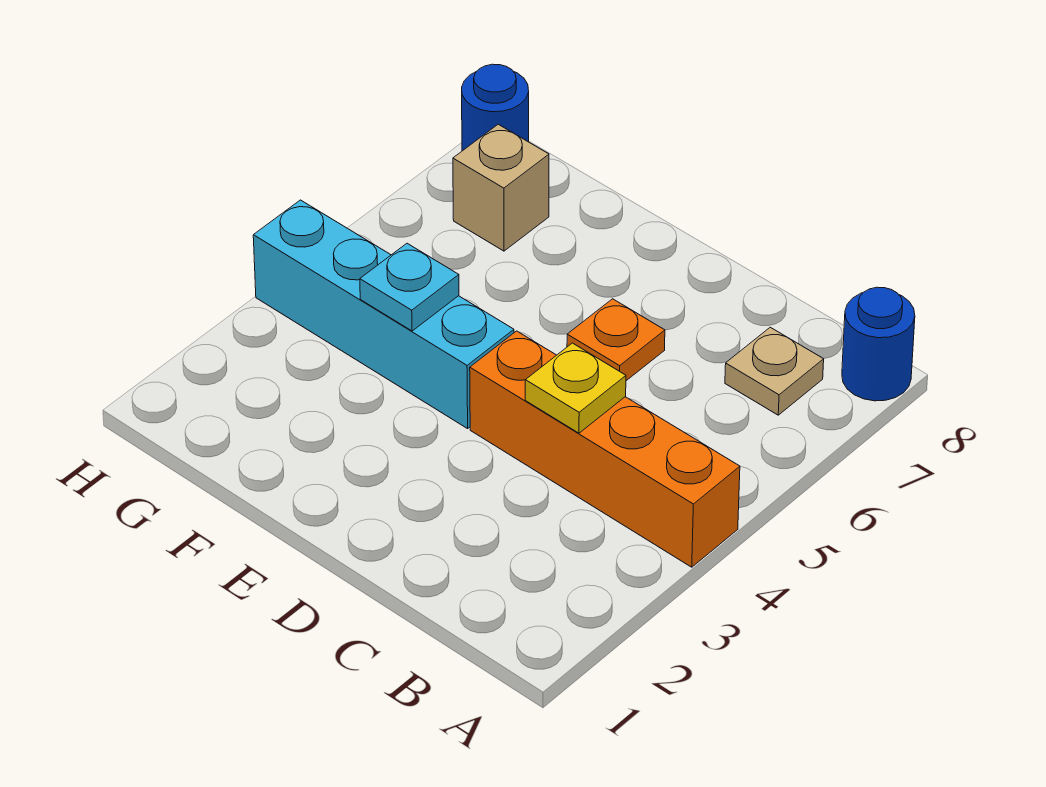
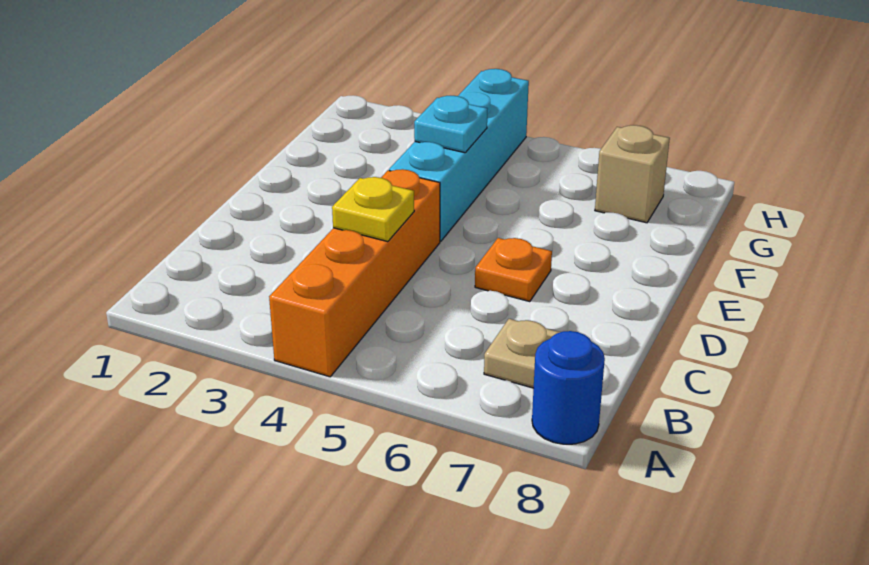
blue round brick H8 level 1 -> none

